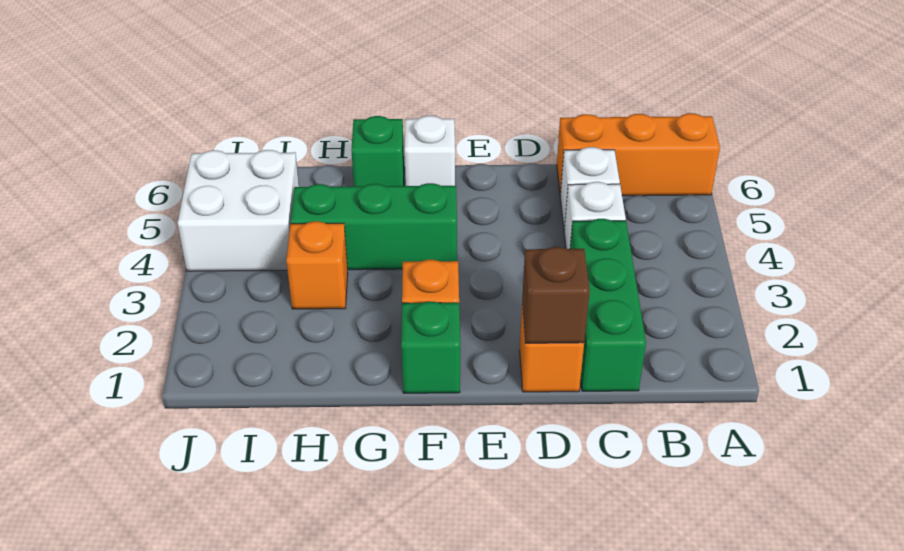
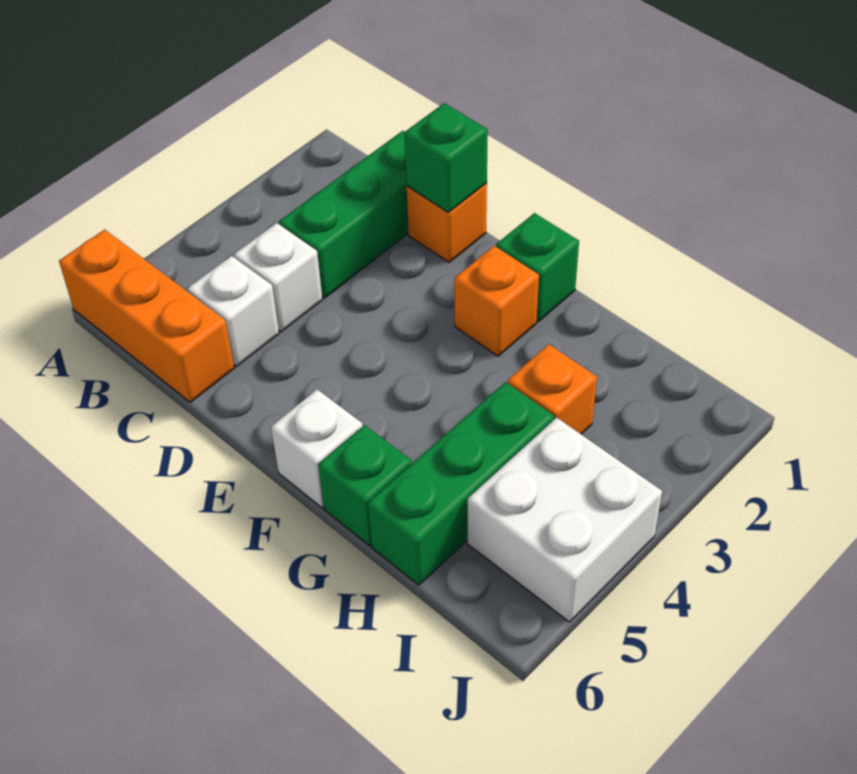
brown brick D1 level 2 -> green brick D1 level 2
green brick F4:H4 level 1 -> green brick H4:H6 level 1

